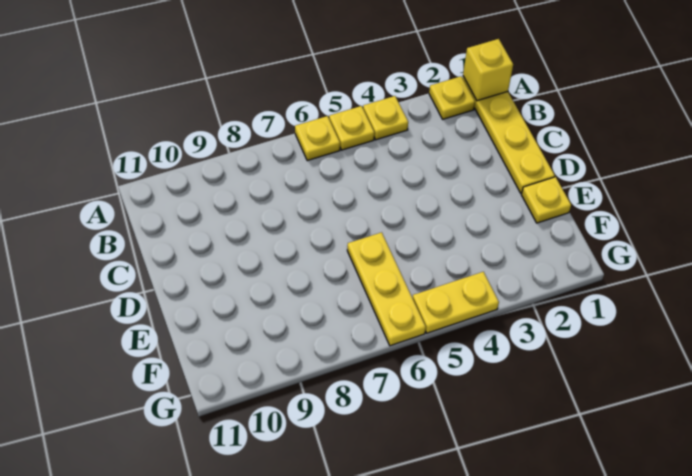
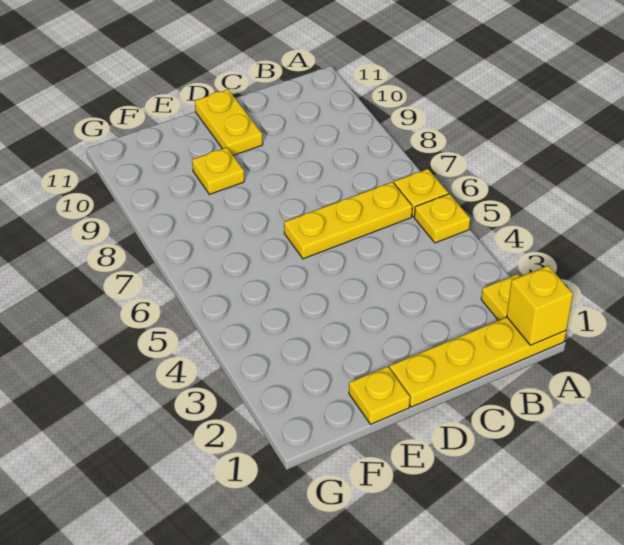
yellow plate A4 level 1 -> yellow plate E9 level 1
yellow plate E6:G6 level 1 -> yellow plate B6:D6 level 1
yellow plate G4:G5 level 1 -> yellow plate D10:D11 level 1

